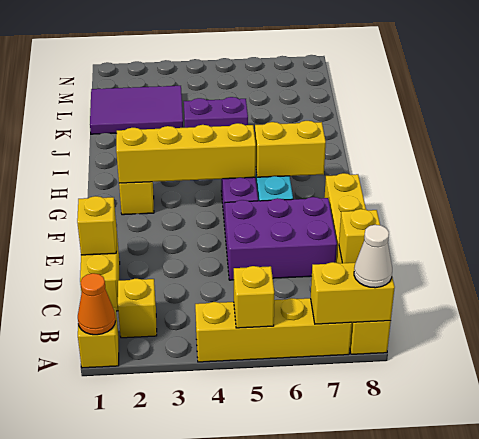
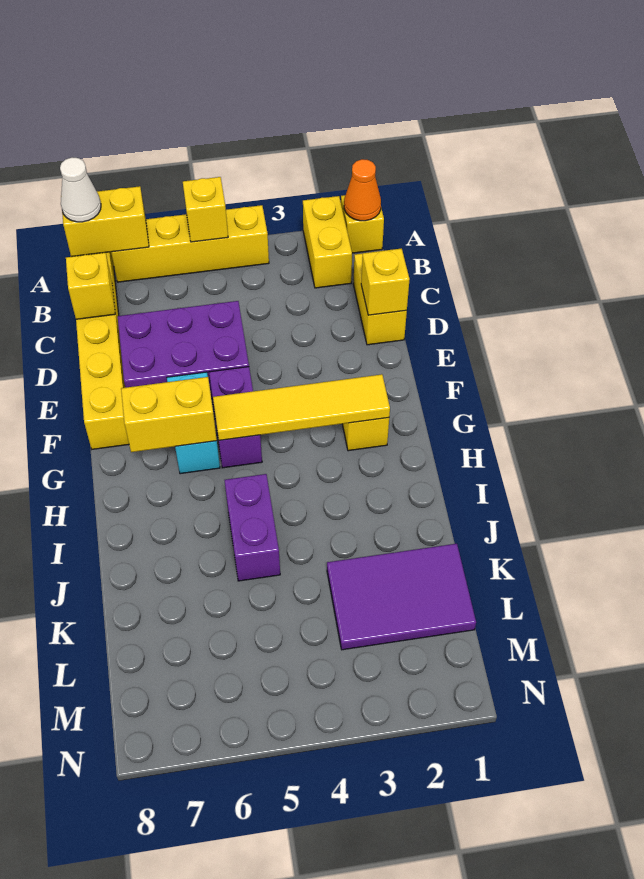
yellow brick B2 level 1 -> yellow brick A2:B2 level 1
yellow brick G2:G5 level 2 -> yellow tile G2:G5 level 2
purple brick J4:J5 level 1 -> purple brick I5:J5 level 1

